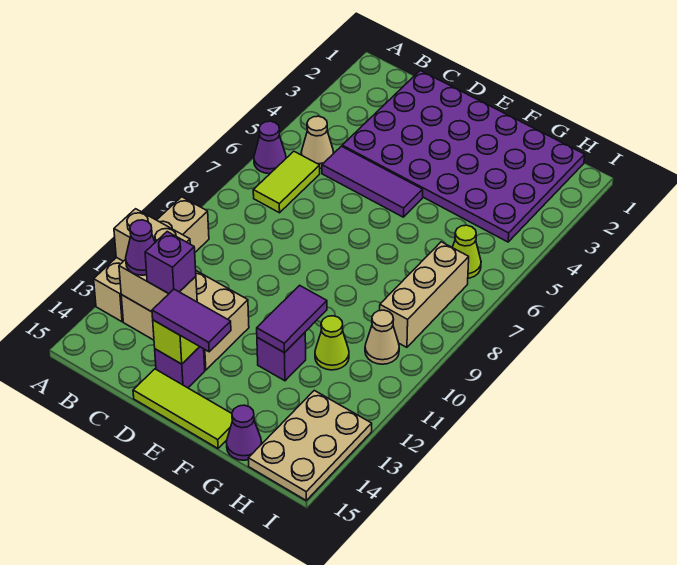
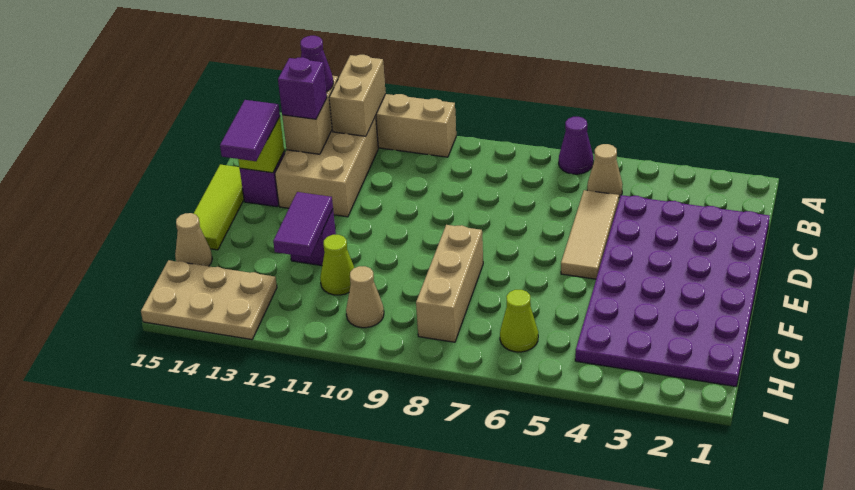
lime tile B6:B7 level 1 -> none
purple tile C5:E5 level 1 -> tan tile C5:E5 level 1
purple tile F11:F12 level 2 -> purple tile F12:G12 level 2
purple cone G15 level 1 -> tan cone G15 level 1
tan brick H7:H9 level 1 -> tan brick F8:H8 level 1

